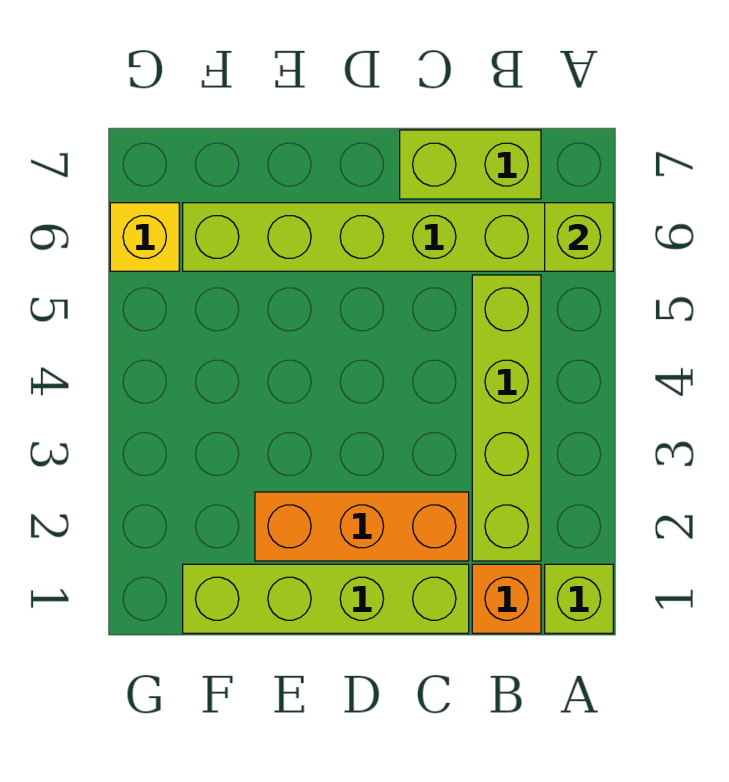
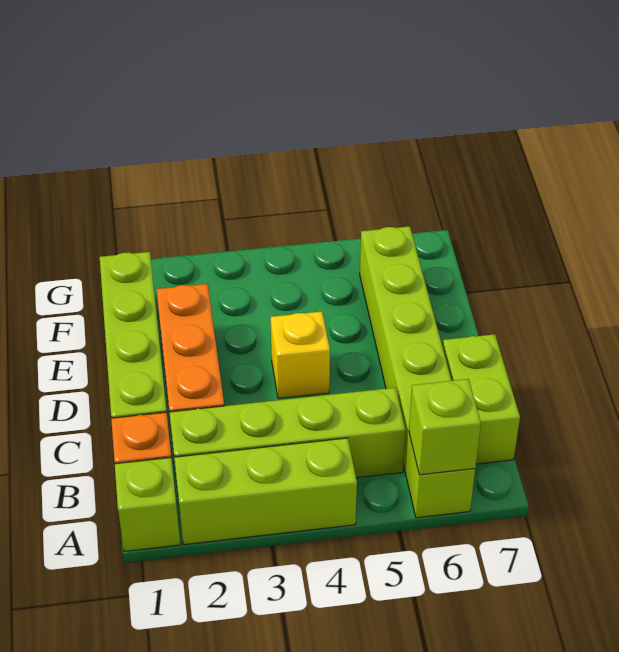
none -> lime brick A2:A4 level 1
yellow brick G6 level 1 -> yellow brick D4 level 1

